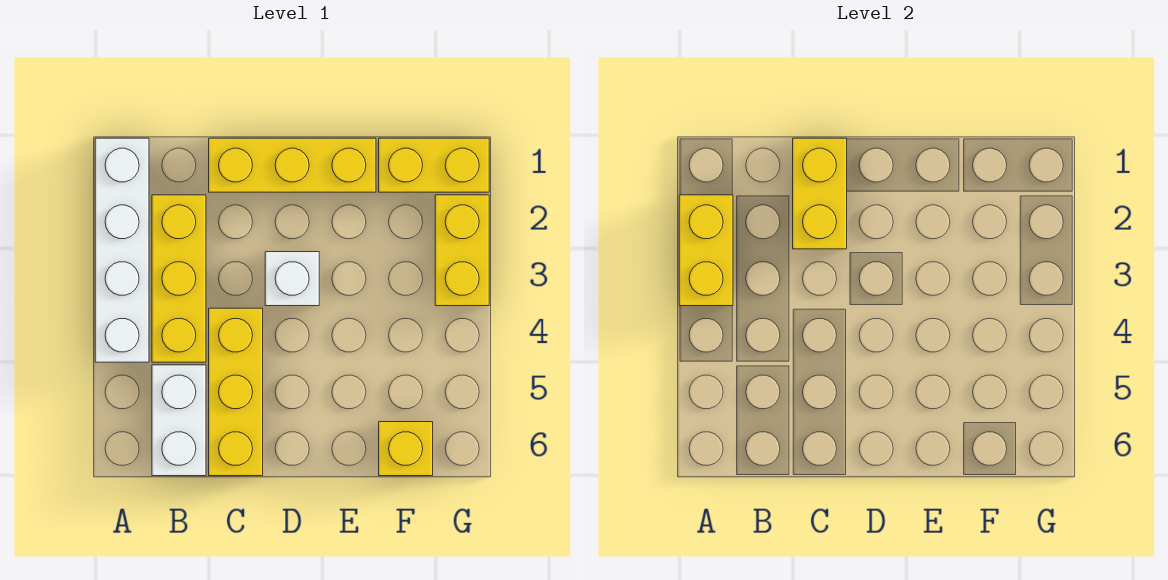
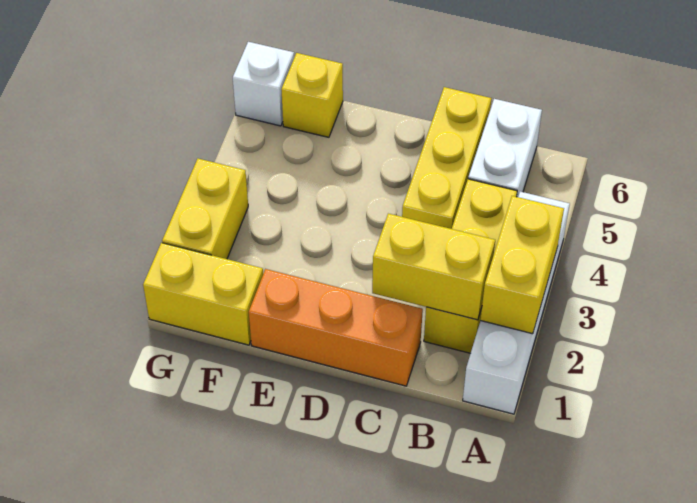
yellow brick C1:E1 level 1 -> orange brick C1:E1 level 1
yellow brick C1:C2 level 2 -> yellow brick B2:C2 level 2
white brick D3 level 1 -> white brick G6 level 1

